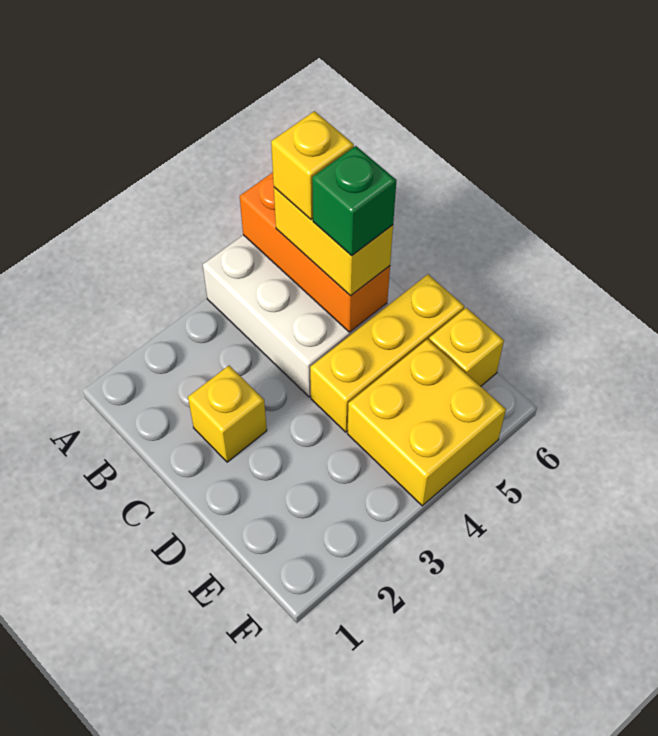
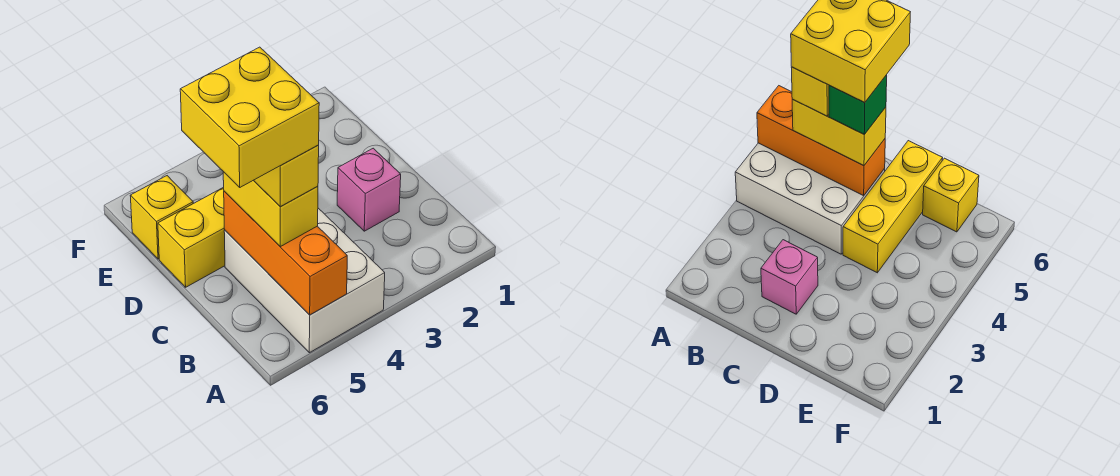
yellow brick C2 level 1 -> pink brick C2 level 1
yellow brick E4:F5 level 1 -> yellow brick B5:C6 level 5

